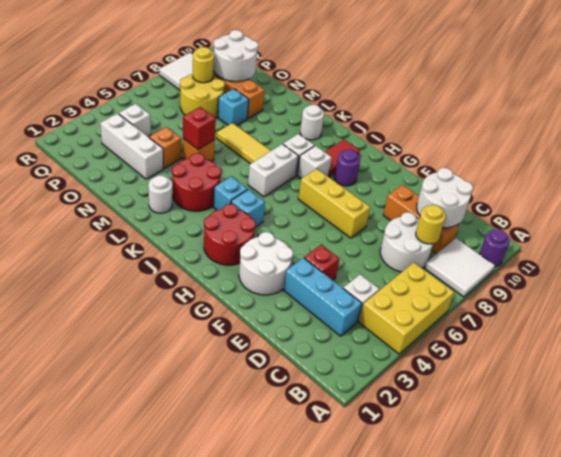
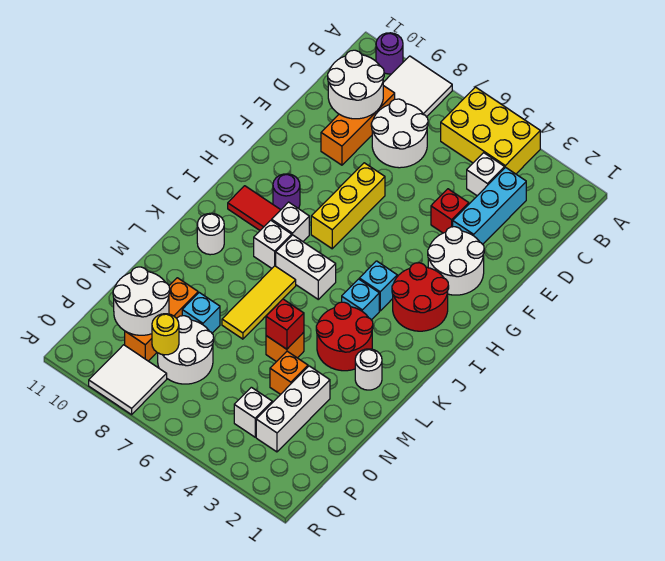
yellow round brick C8 level 2 -> none
yellow round brick O7:P8 level 1 -> white round brick O7:P8 level 1

